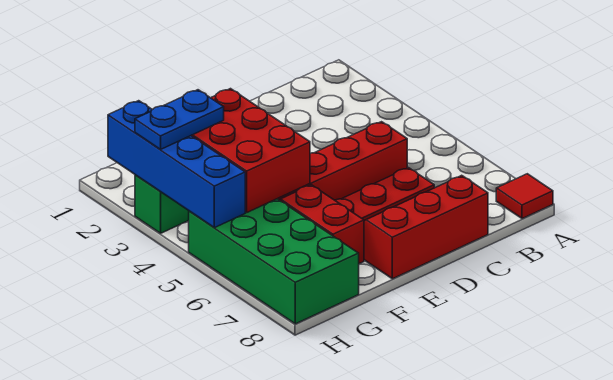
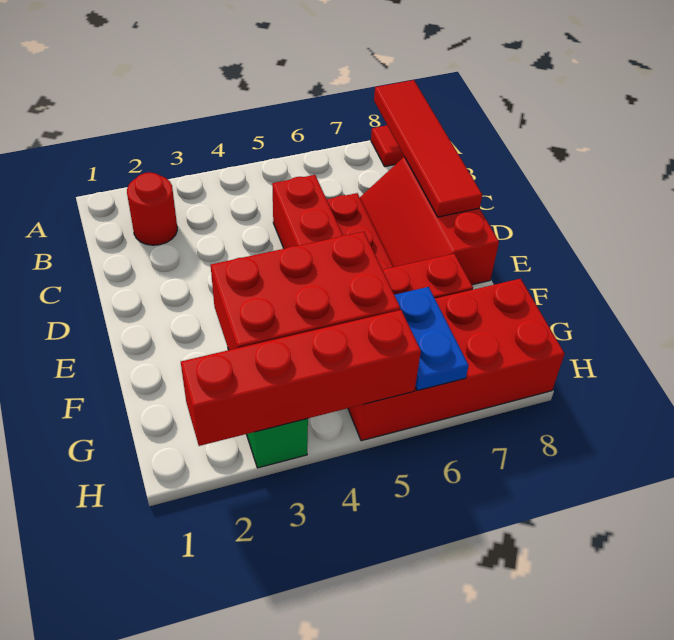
none -> red tile A8:D8 level 2
none -> red round brick B2 level 1
blue plate G3:H3 level 3 -> blue plate G6:H6 level 2
green brick G5:H8 level 1 -> red brick G5:H8 level 1
blue brick H2:H5 level 2 -> red brick H2:H5 level 2

